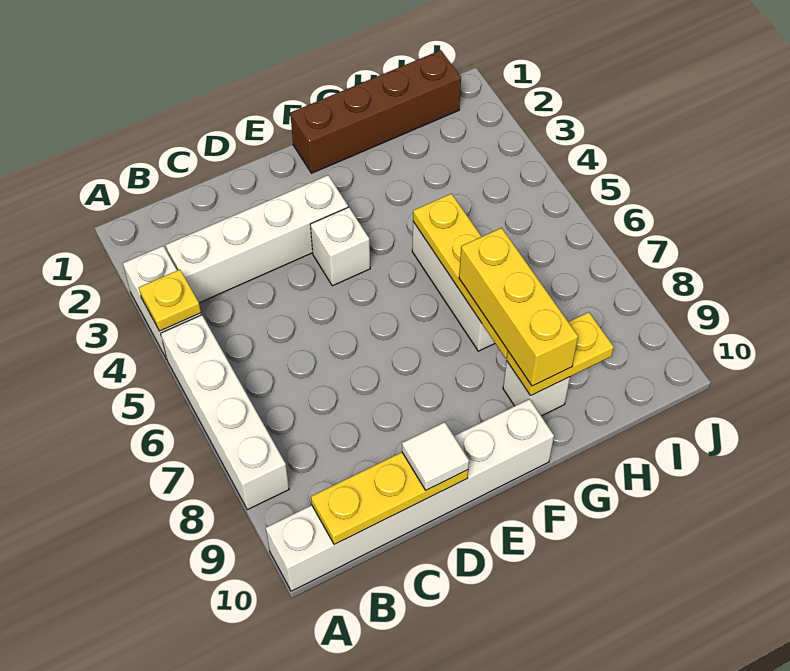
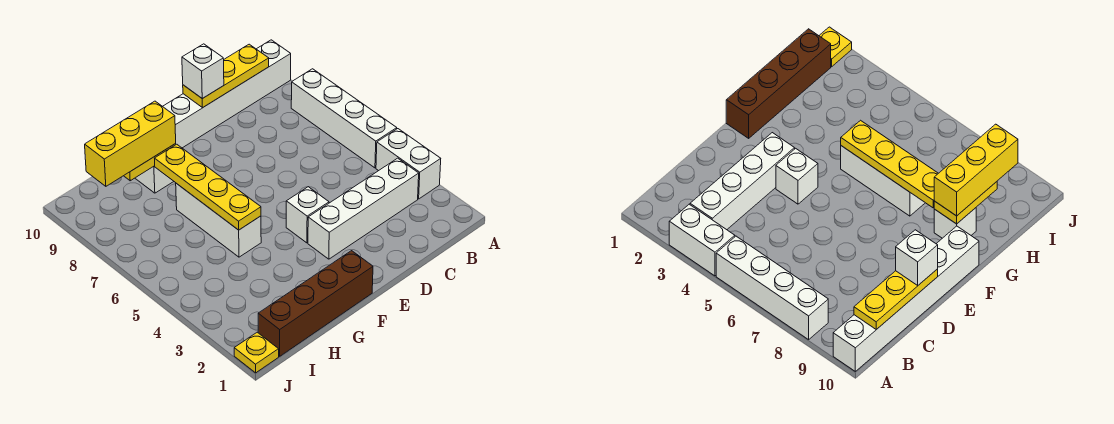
yellow plate A4 level 2 -> yellow plate J1 level 1
white tile D10 level 3 -> white brick D10 level 3
yellow brick G7:G9 level 3 -> yellow brick G9:I9 level 3

